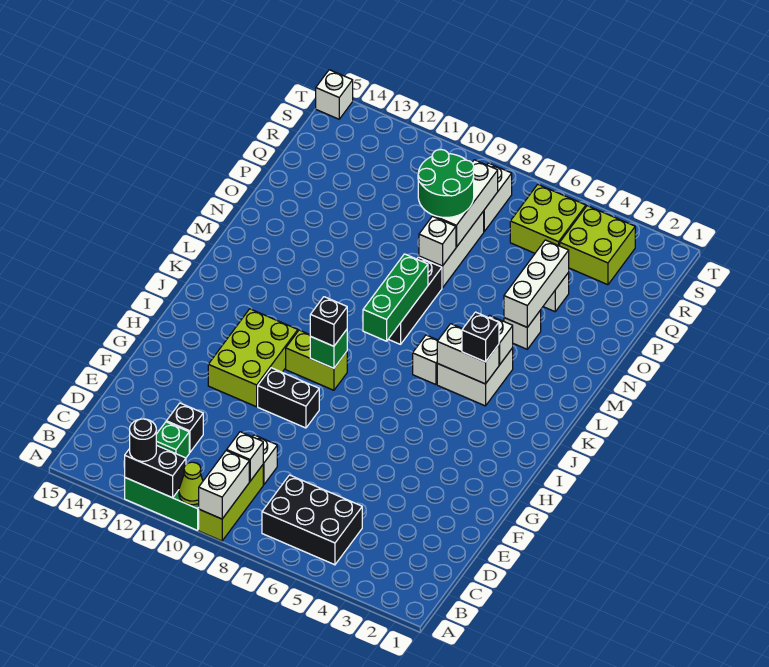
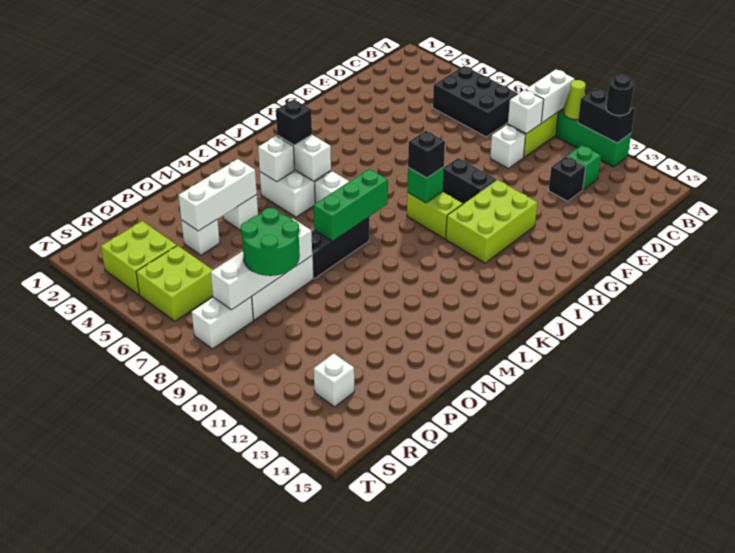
white brick T15 level 1 -> white brick R13 level 1

